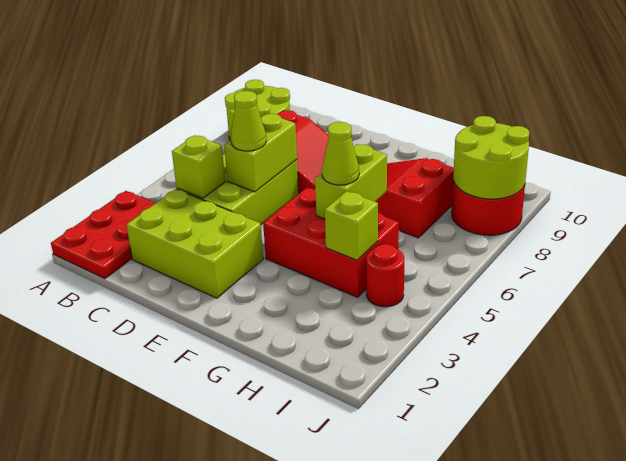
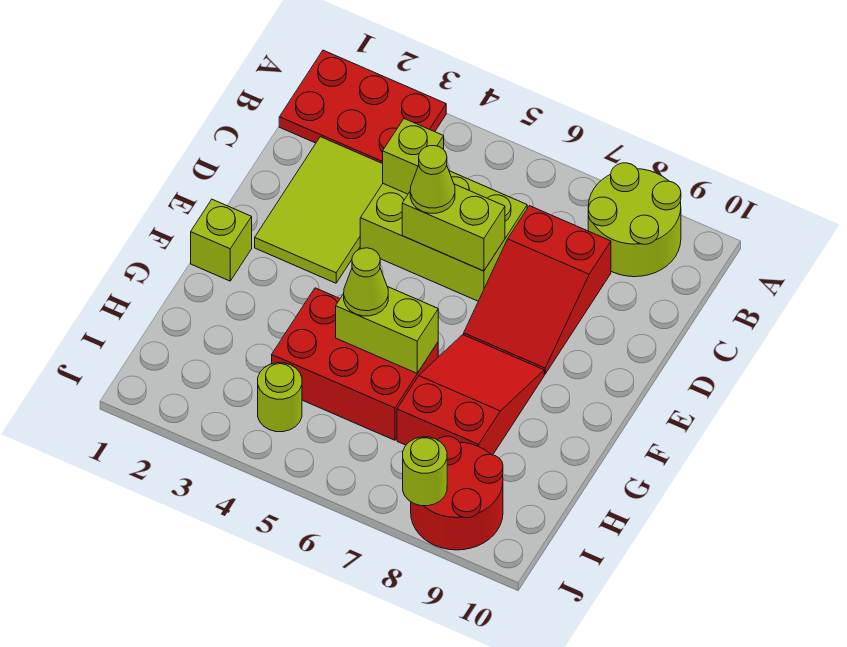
lime brick C2:E3 level 1 -> lime tile C2:E3 level 1
red brick F4:H5 level 1 -> red brick G4:H6 level 1
lime brick H4 level 2 -> lime brick F1 level 1
red round brick I4 level 1 -> lime round brick I4 level 1
lime round brick I8:J9 level 2 -> lime round brick J8 level 2

